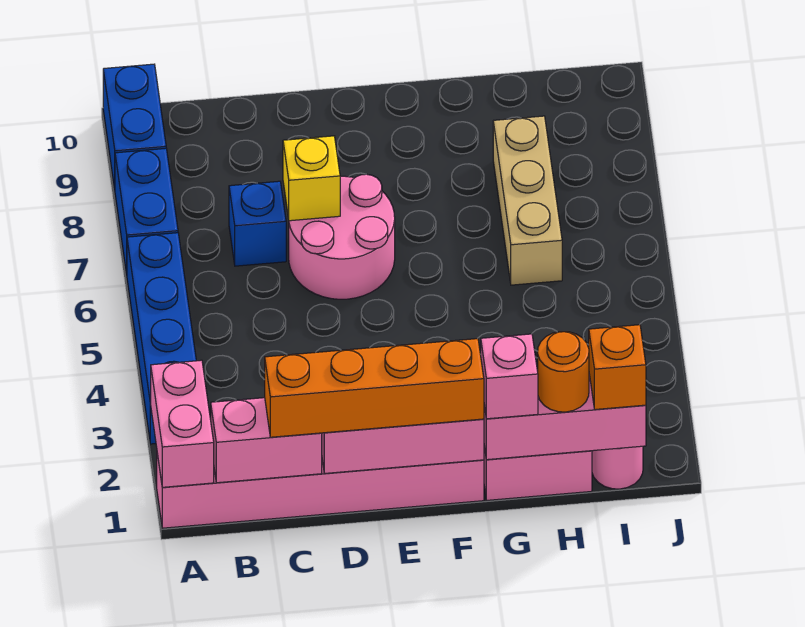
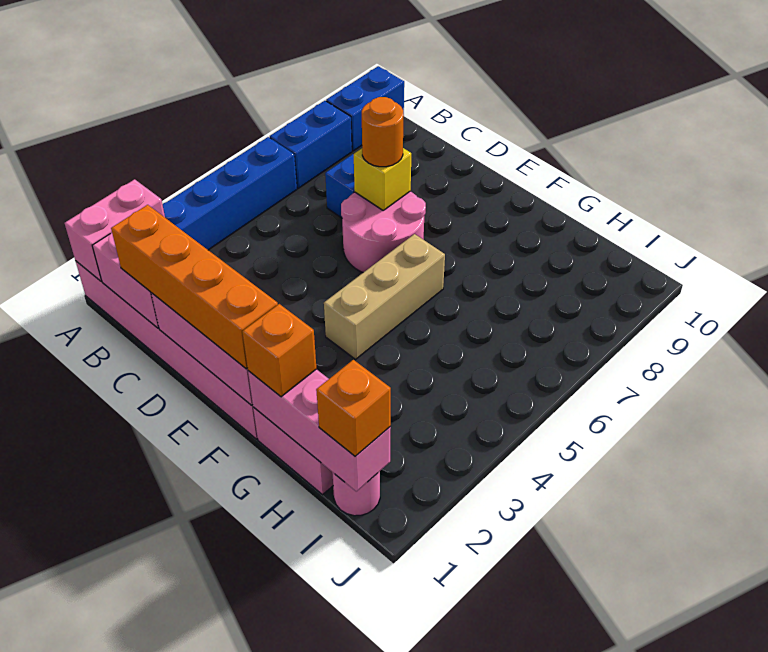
pink brick G1 level 3 -> orange brick G1 level 3
orange round brick H1 level 3 -> orange round brick D7 level 3
tan brick H6:H8 level 1 -> tan brick F4:F6 level 1

